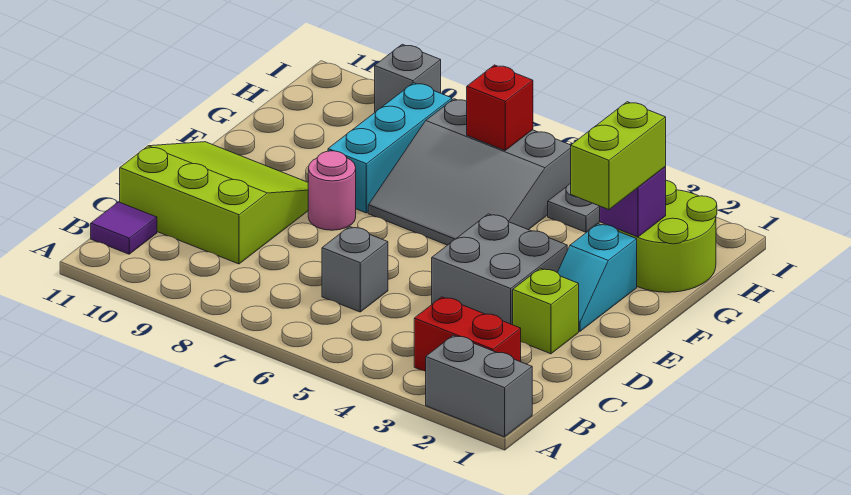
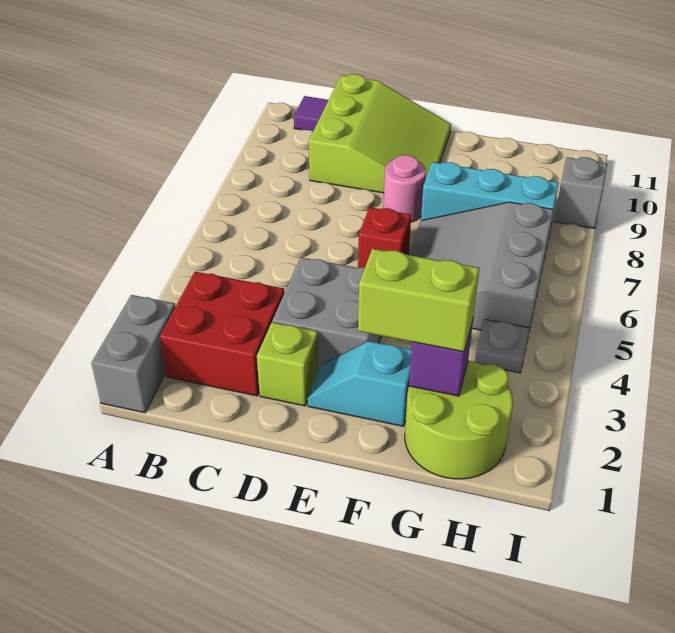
red brick B2:B3 level 1 -> red brick B2:C3 level 1
grey brick C6 level 1 -> none
red brick H6 level 2 -> red brick E6 level 1

